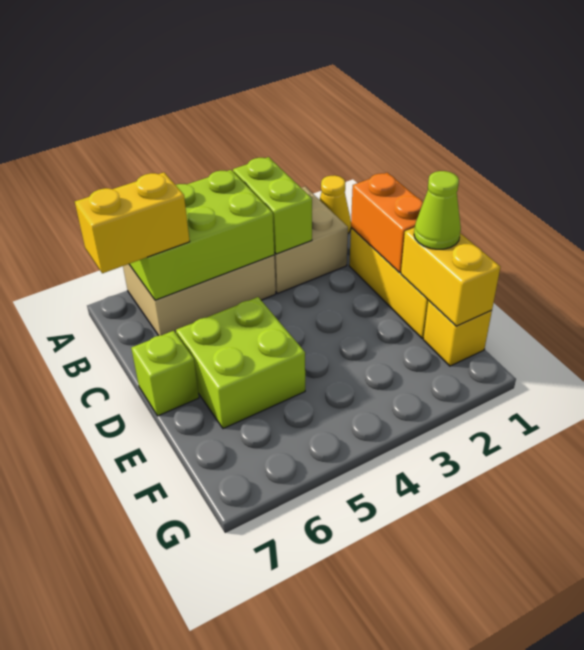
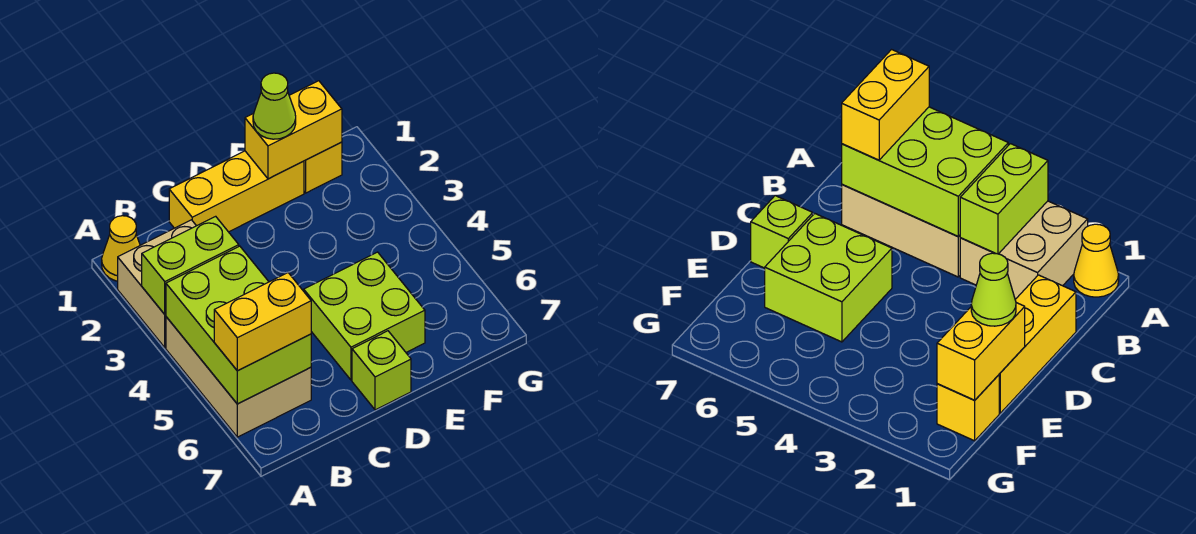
yellow brick B6:B7 level 3 -> yellow brick A6:B6 level 3
orange brick C1:D1 level 2 -> none

